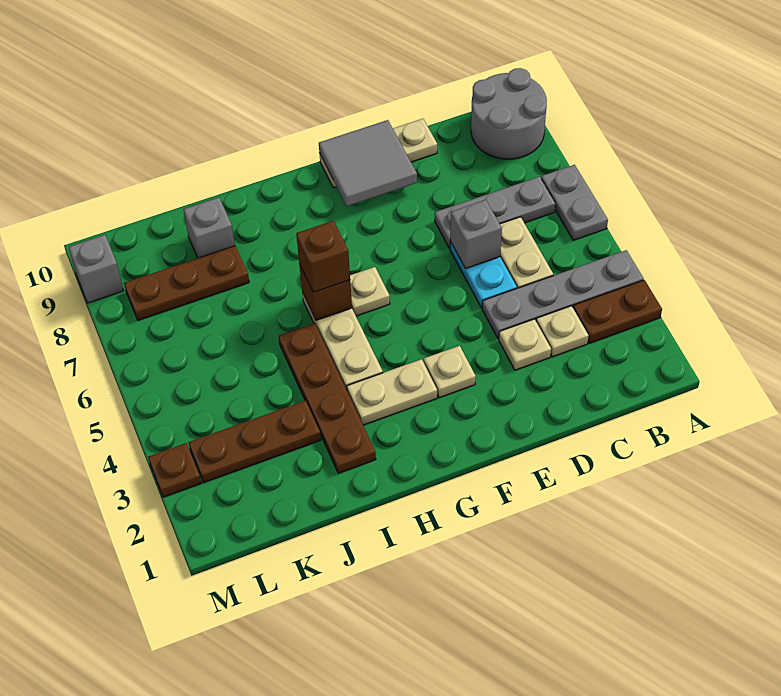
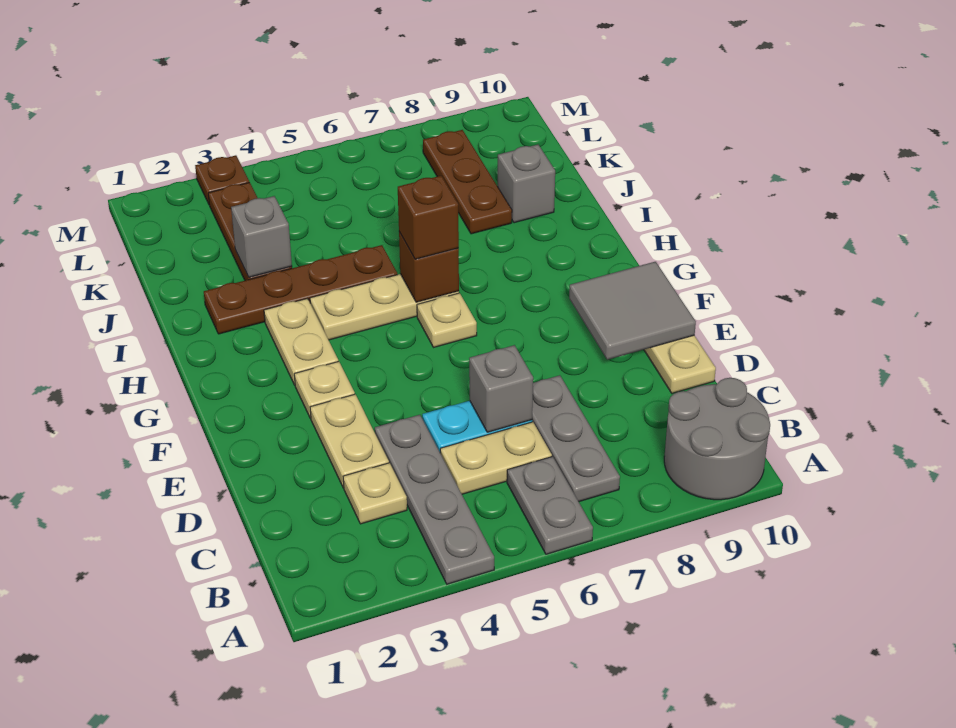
brown plate A3:B3 level 1 -> none
grey plate A6:A7 level 1 -> grey plate A6:B6 level 1
tan plate D3 level 1 -> tan plate D3:E3 level 1
grey brick M9 level 1 -> grey brick J3 level 2

